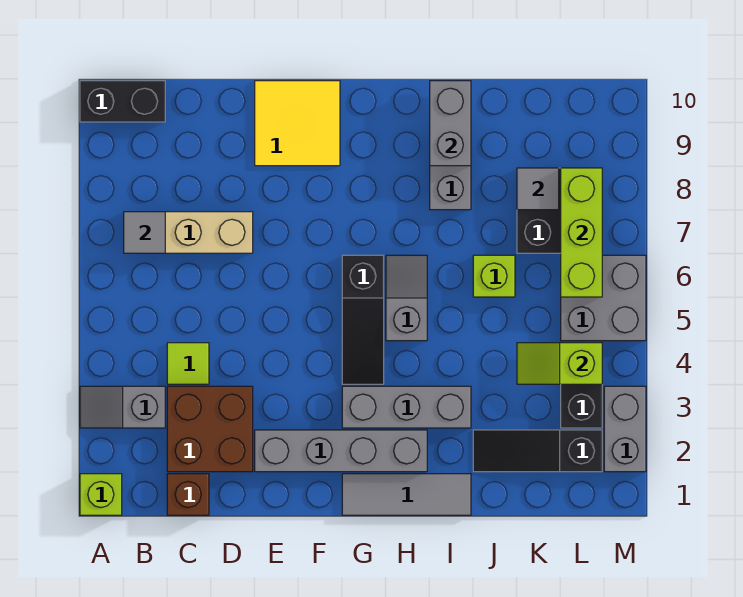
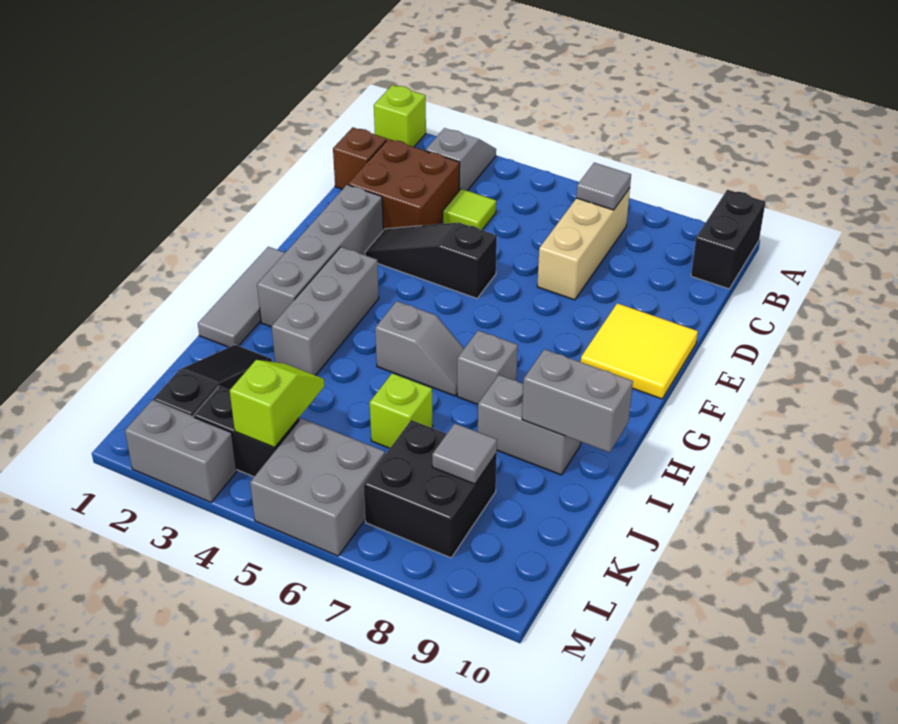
black slope G4:G6 level 1 top 6 -> black slope E3:E5 level 1 top 5
none -> grey brick H7 level 1
lime brick L6:L8 level 2 -> none

